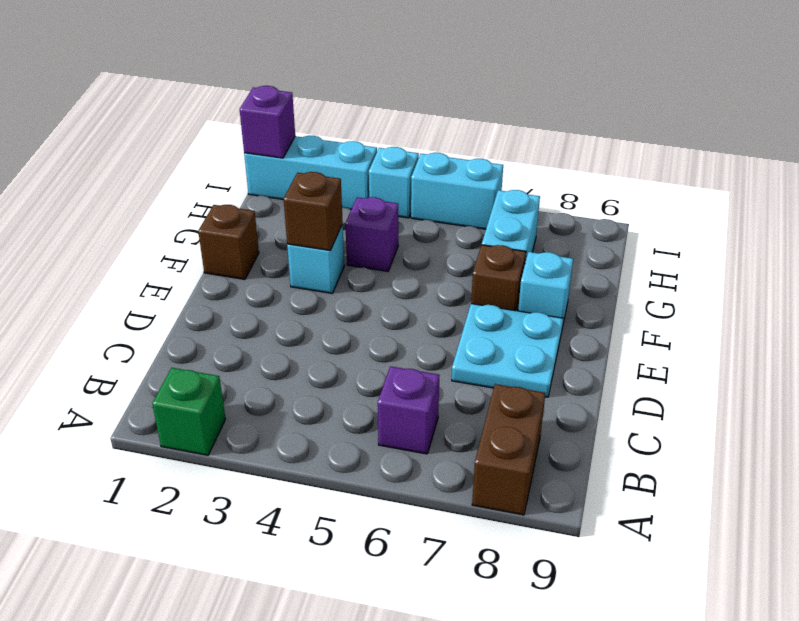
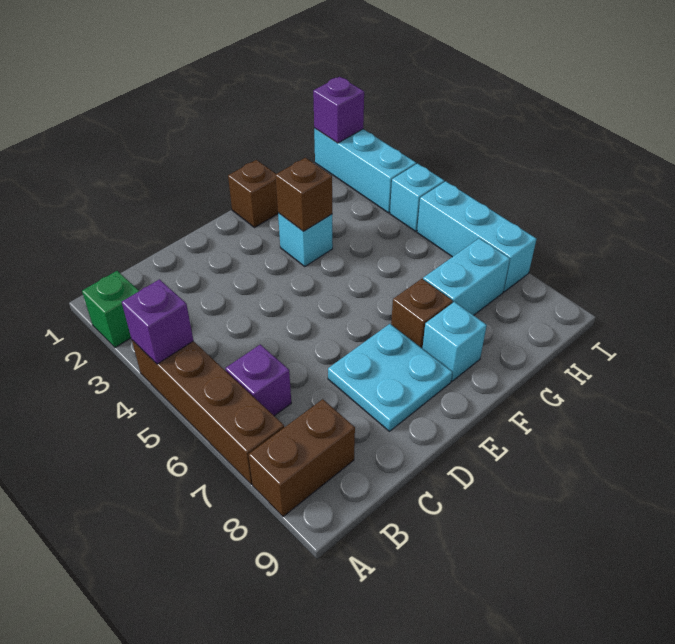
none -> brown brick A4:A7 level 1
purple brick G4 level 1 -> purple brick A4 level 2
cyan brick I5:I6 level 1 -> cyan brick I5:I7 level 1

